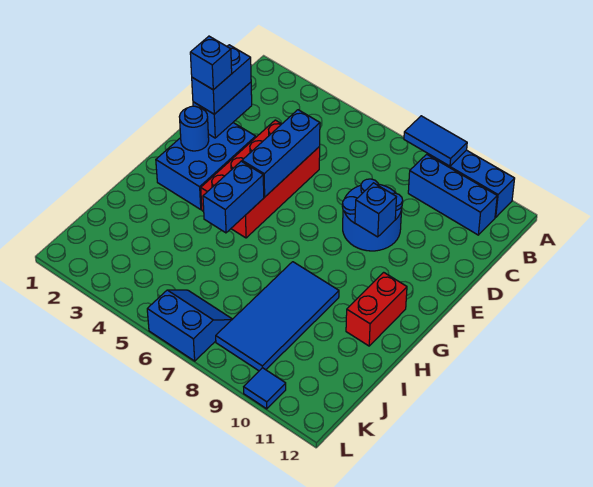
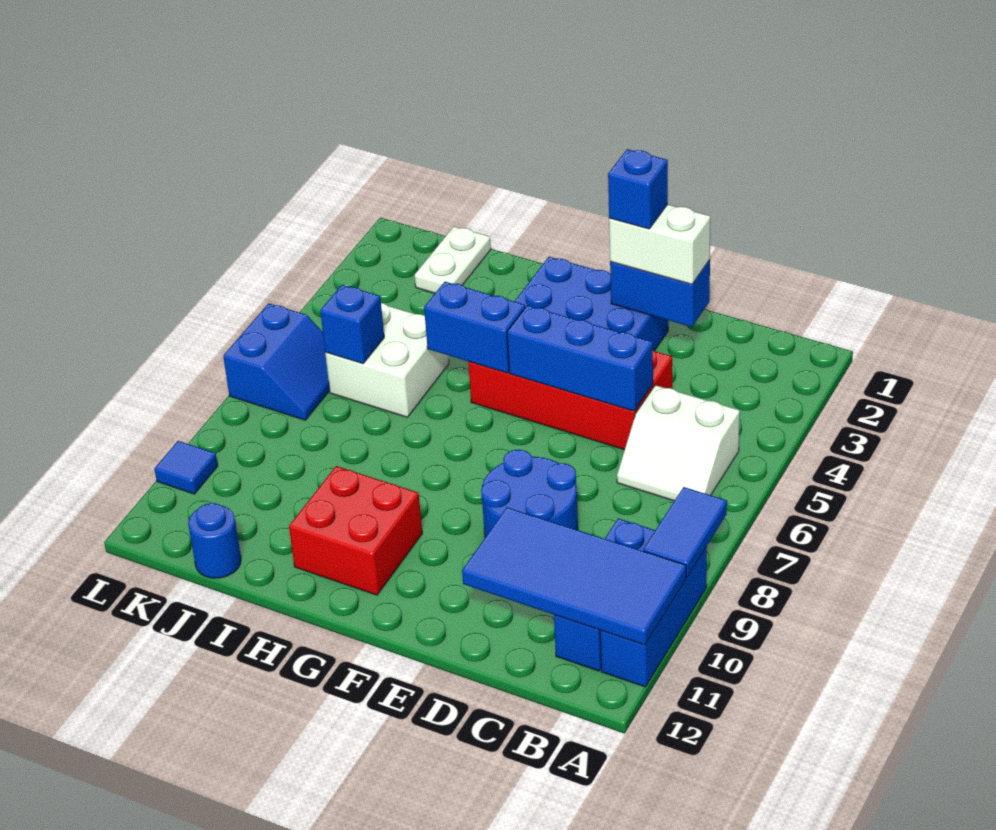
none -> white slope B5:C6 level 1 top 5
blue brick D2:E2 level 3 -> white brick D2:E2 level 3
blue brick E9 level 2 -> blue brick J6 level 2
blue round brick F2 level 2 -> blue round brick J12 level 1
red brick G11:H11 level 1 -> red brick G10:H11 level 1
blue tile H8:K9 level 1 -> blue tile A10:D11 level 2
none -> white brick I5:J6 level 1
none -> white plate J1:J2 level 1

